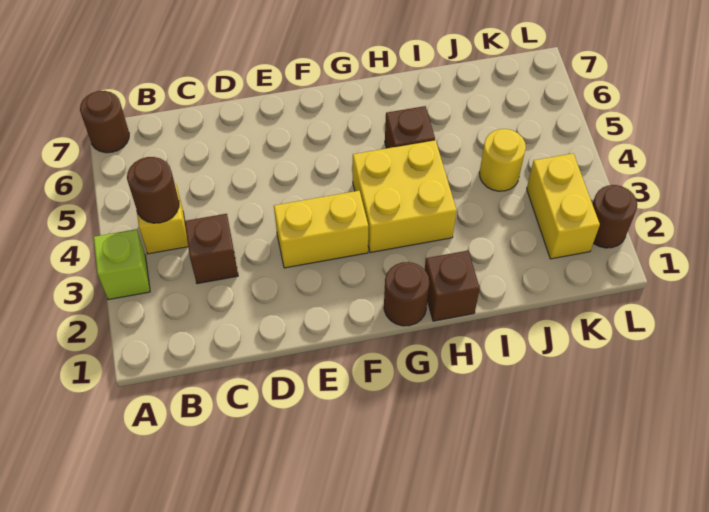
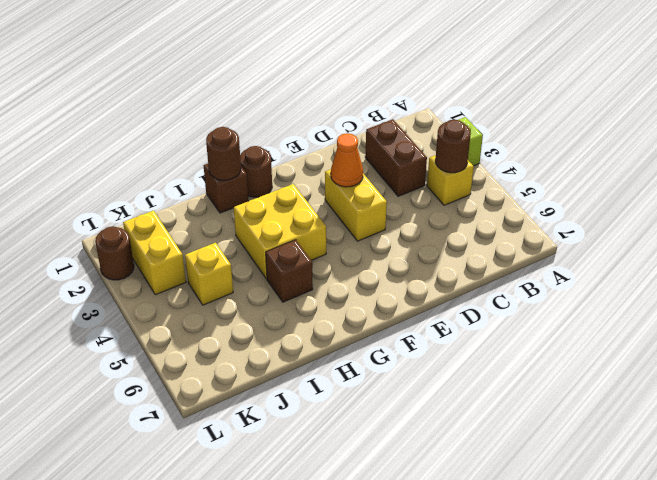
brown round brick A7 level 1 -> brown round brick H1 level 2
brown brick C3 level 1 -> brown brick C2:C3 level 1
yellow brick E3:F3 level 1 -> yellow brick E3:E4 level 1
none -> orange cone E3 level 2
yellow round brick J4 level 1 -> yellow brick J4 level 1

